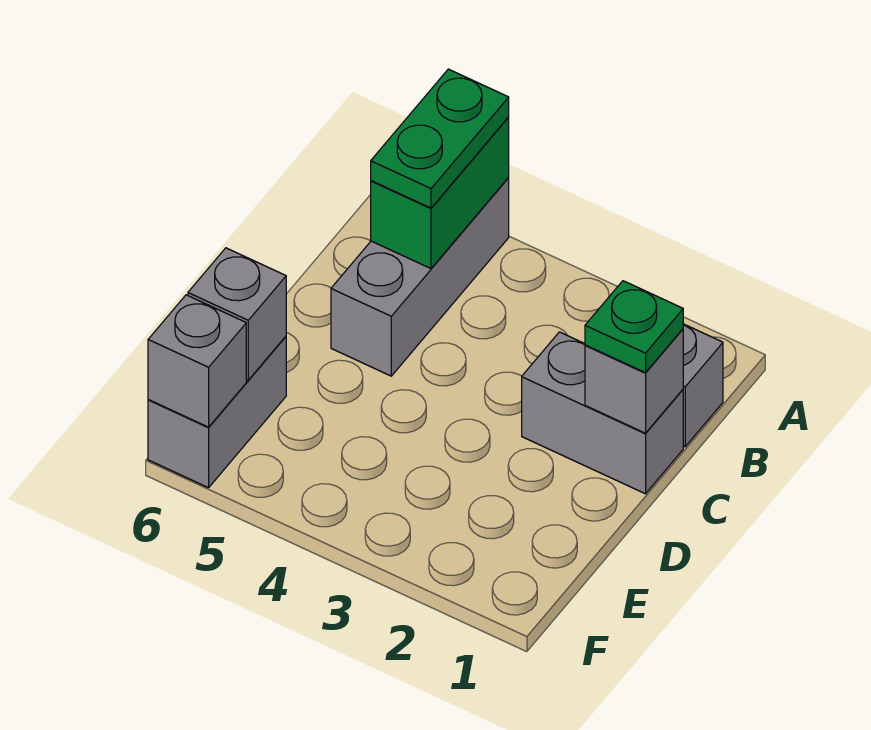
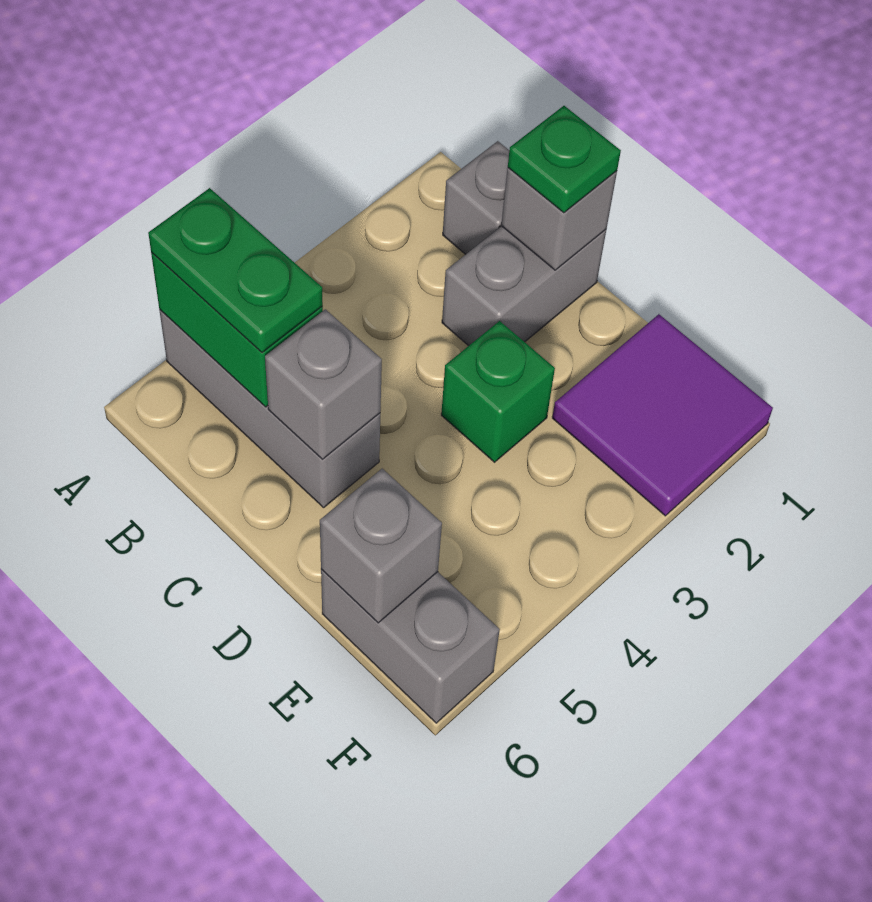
none -> green brick D3 level 1
none -> purple tile E1:F2 level 1
grey brick F6 level 2 -> grey brick C5 level 2

